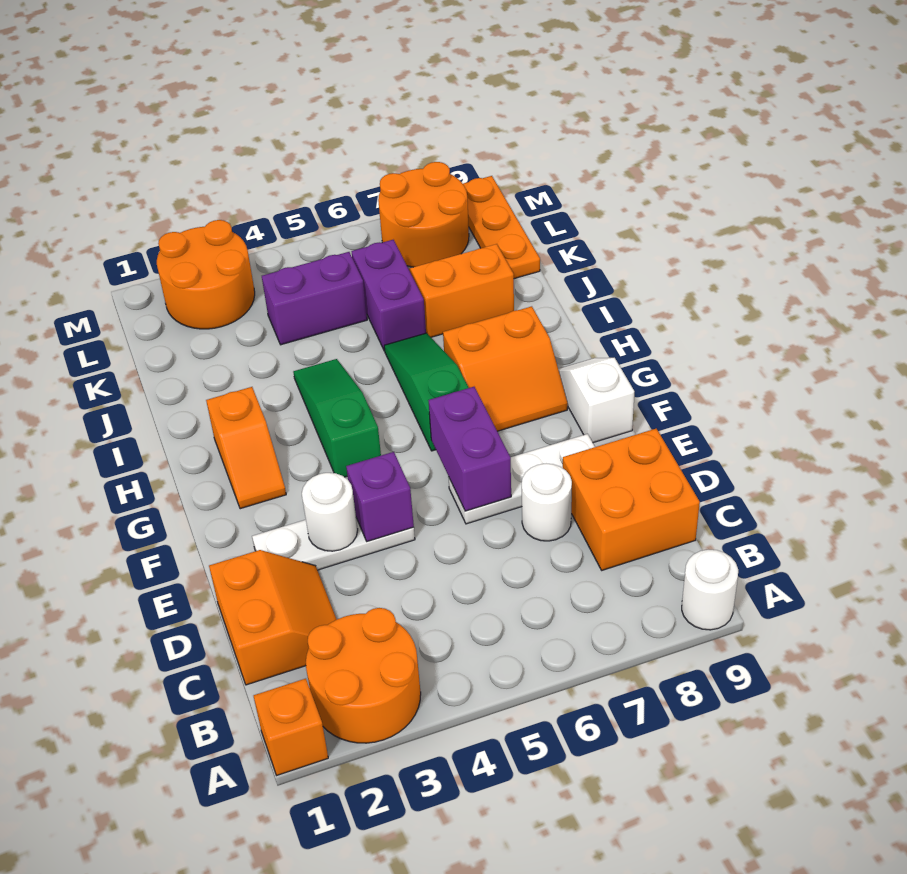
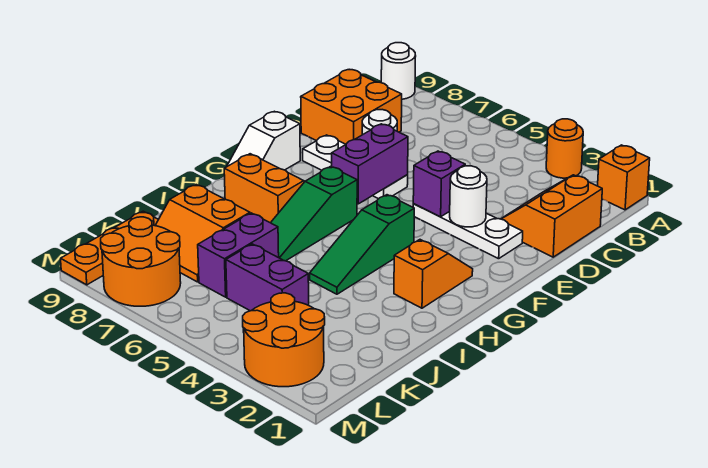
orange round brick A2:B3 level 1 -> orange round brick A3 level 1

